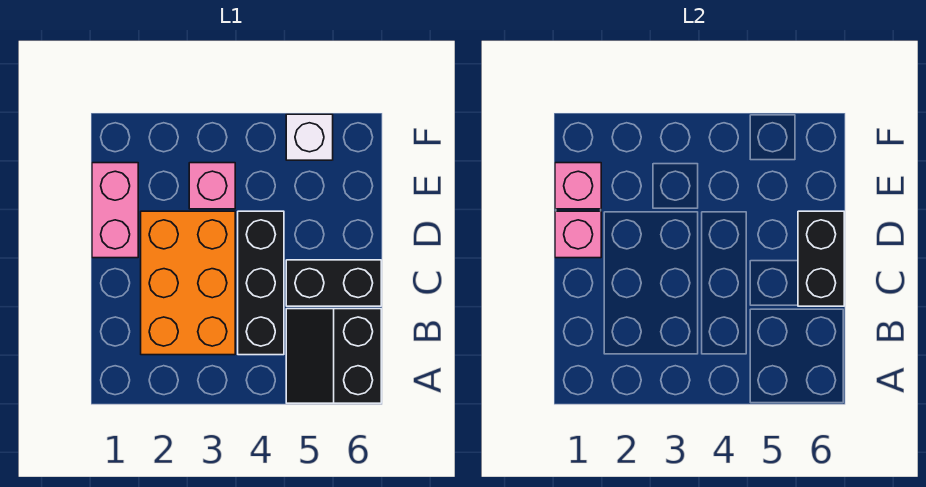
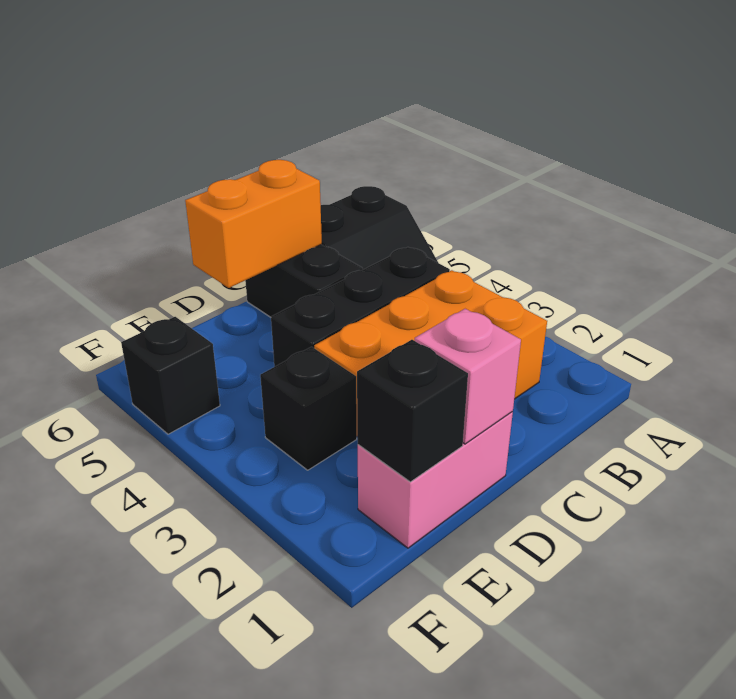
black brick C6:D6 level 2 -> orange brick C6:D6 level 2
pink brick E1 level 2 -> black brick E1 level 2
pink brick E3 level 1 -> black brick E3 level 1
white brick F5 level 1 -> black brick F5 level 1

